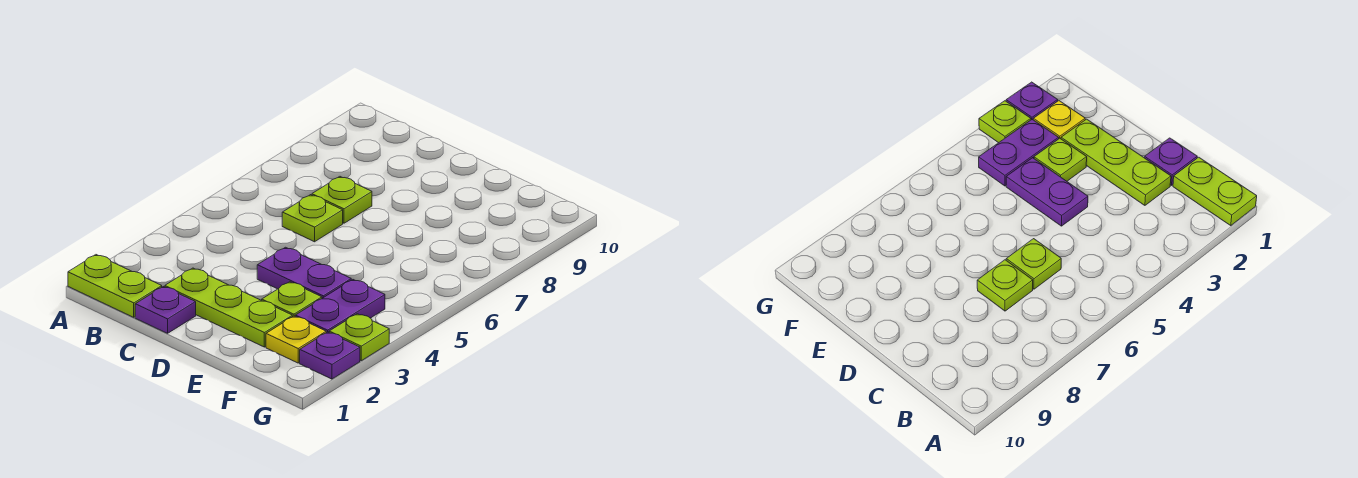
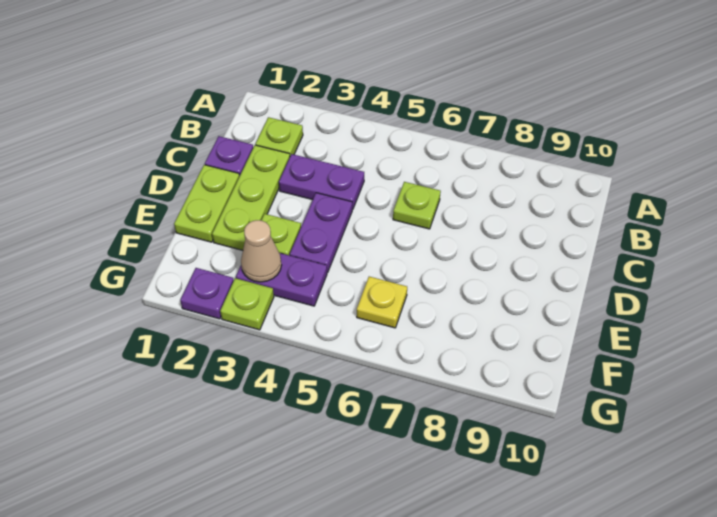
lime plate A1:B1 level 1 -> lime plate D1:E1 level 1
none -> purple plate C3:C4 level 1
lime plate C7 level 1 -> lime plate B2 level 1
yellow plate F2 level 1 -> yellow plate F6 level 1
none -> tan cone F3 level 2

